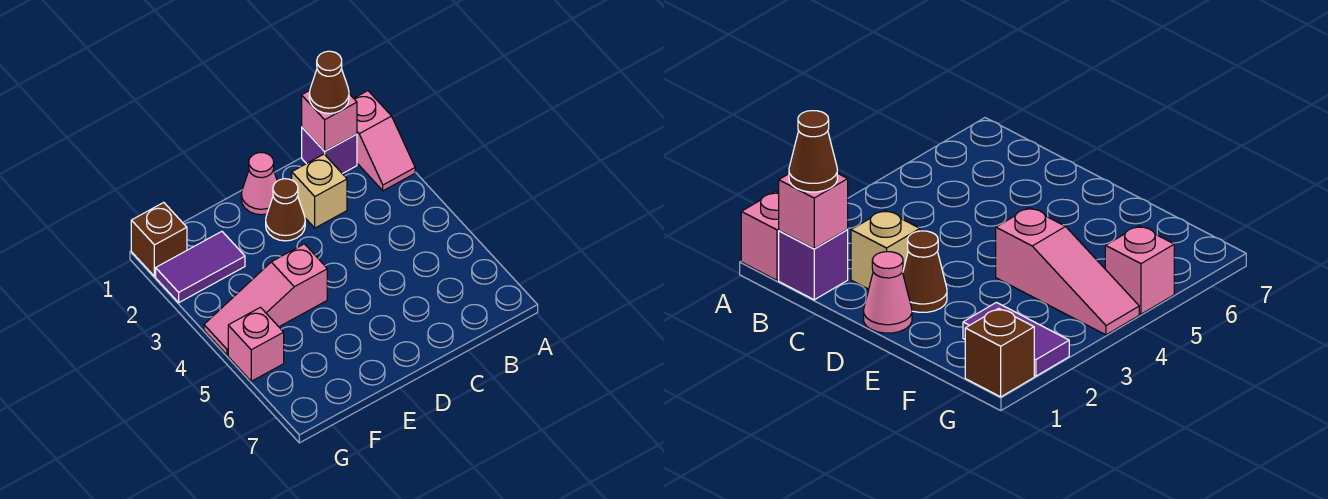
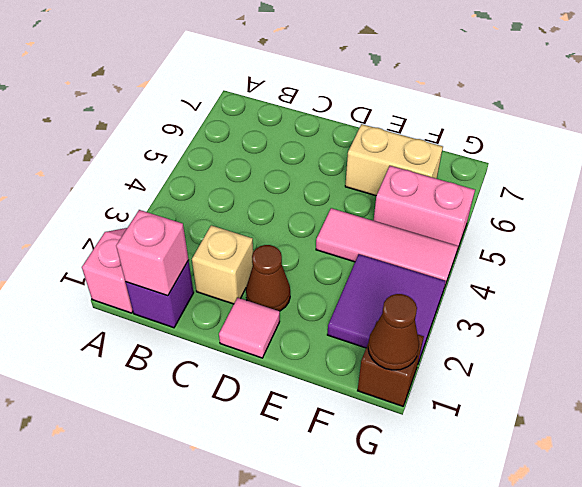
brown cone B1 level 3 -> brown cone G1 level 2
pink cone D1 level 1 -> pink tile D1 level 1
pink slope E4:G4 level 1 top E -> pink tile E4:G4 level 1
none -> tan brick E6:F6 level 1
purple tile F2:G2 level 1 -> purple tile F2:G3 level 1
pink brick G5 level 1 -> pink brick F5:G5 level 1

